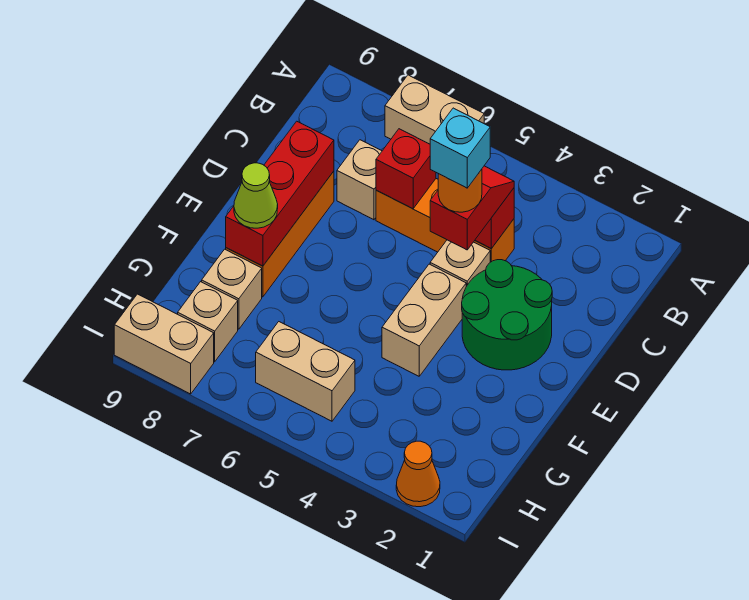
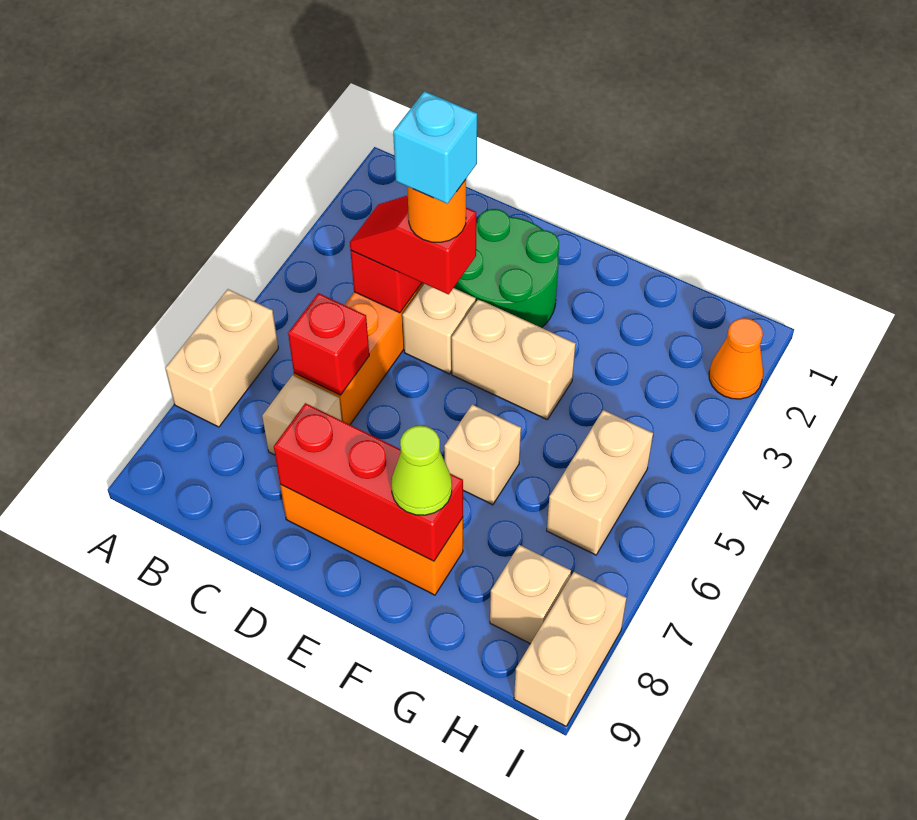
tan brick G8 level 1 -> tan brick F6 level 1

